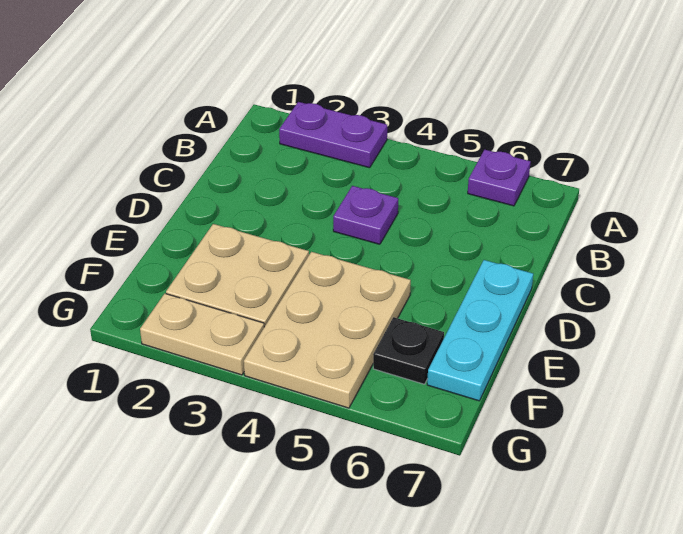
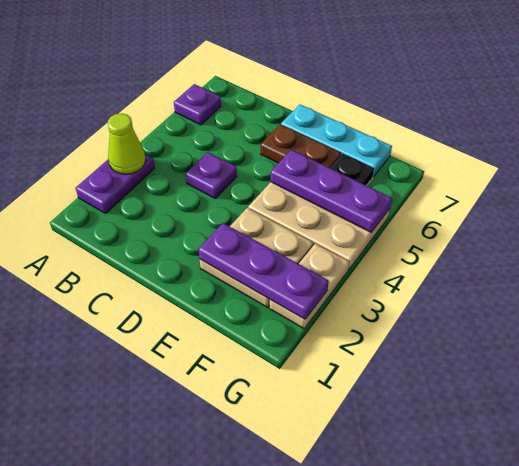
none -> lime cone A3 level 2
none -> brown plate D6:E6 level 1
none -> purple plate E2:G2 level 2
none -> purple plate E5:G5 level 2

